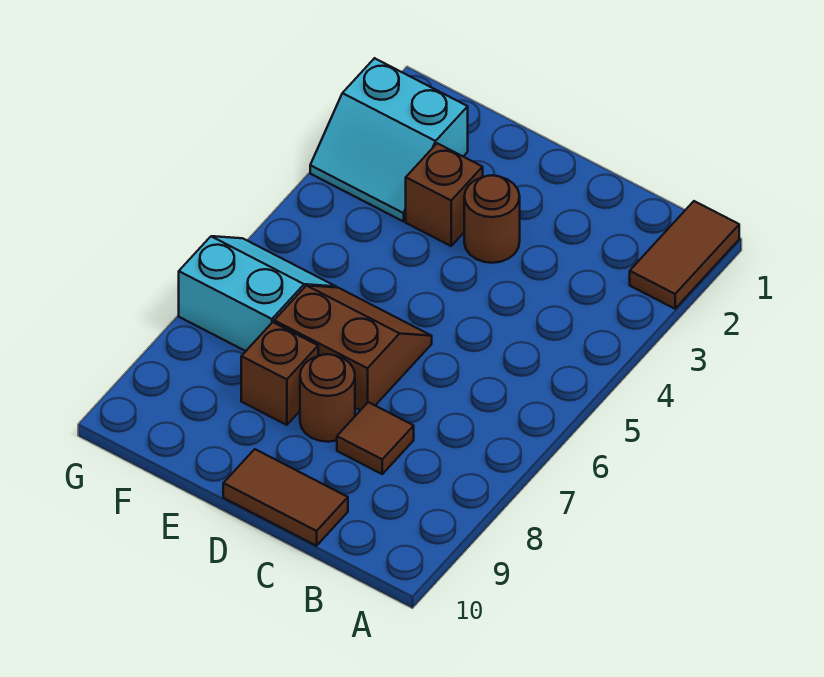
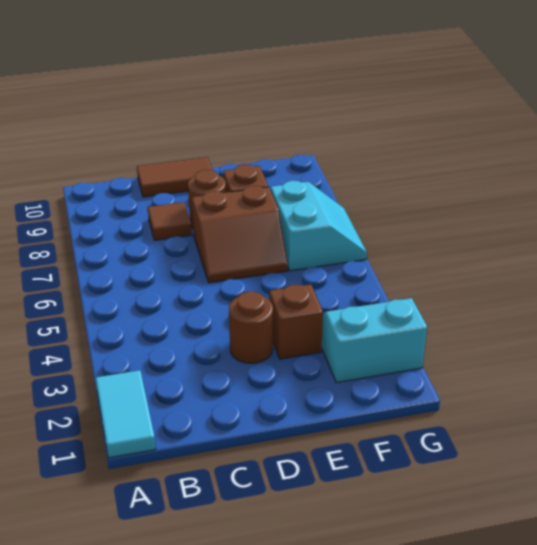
brown tile A1:A2 level 1 -> cyan tile A1:A2 level 1
cyan slope F6:G7 level 1 top 7 -> cyan slope F6:G7 level 1 top F

